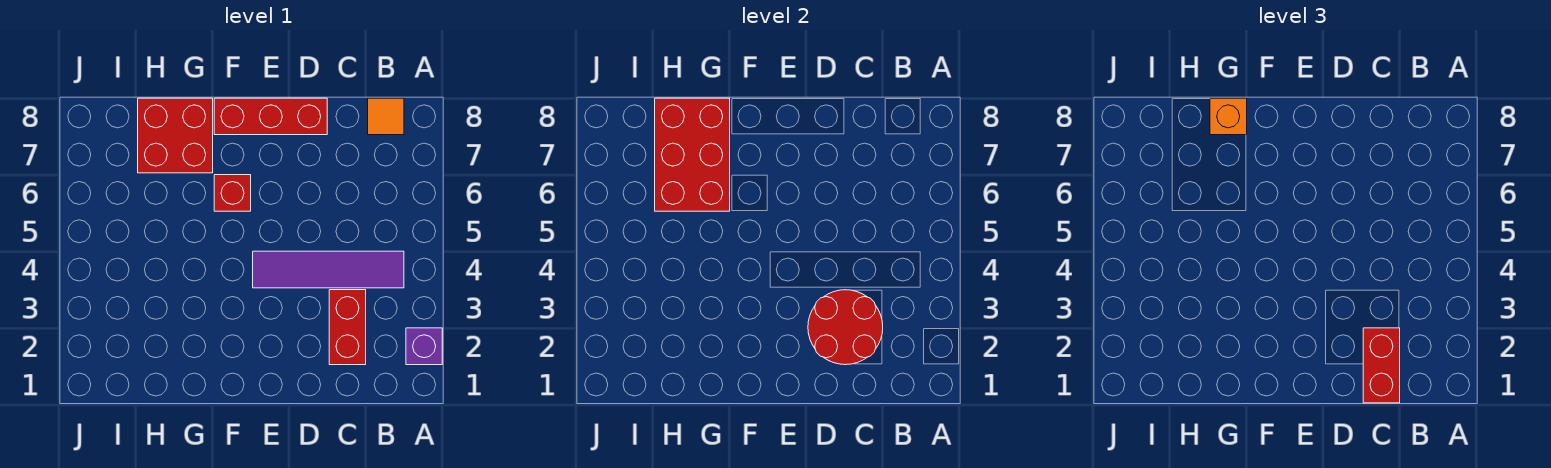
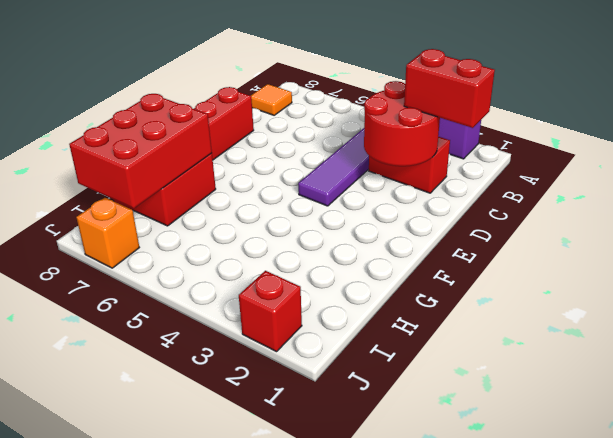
red brick F6 level 1 -> red brick J2 level 1
red brick G6:H8 level 2 -> red brick G7:I8 level 2
orange brick G8 level 3 -> orange brick J7 level 1

